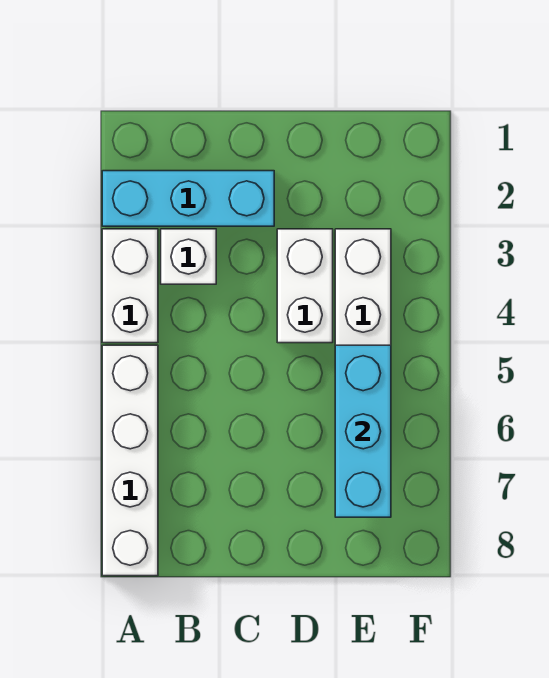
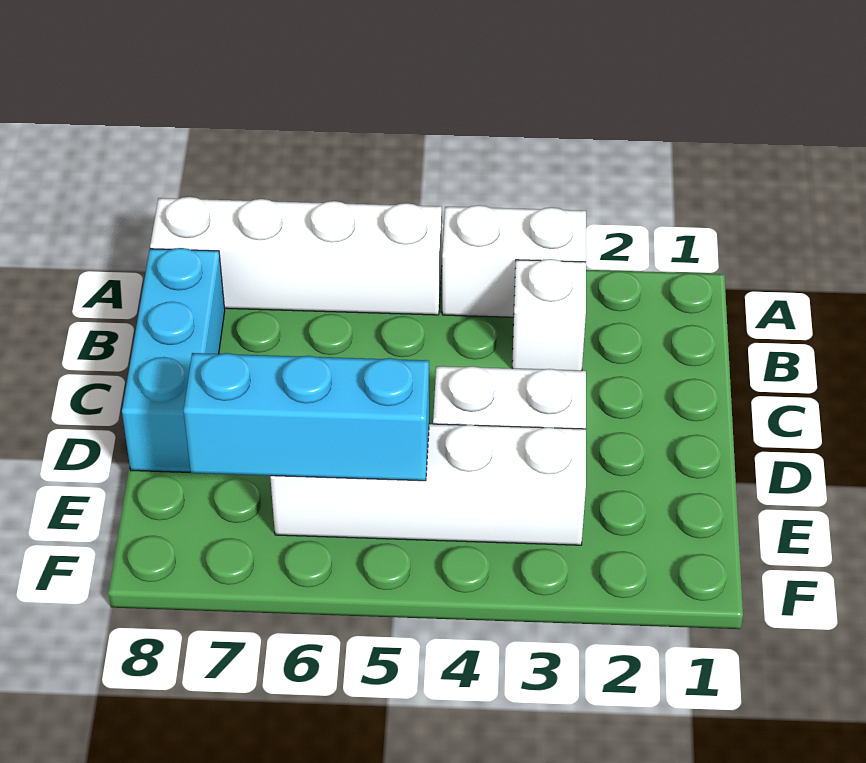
cyan brick A2:C2 level 1 -> cyan brick B8:D8 level 1

